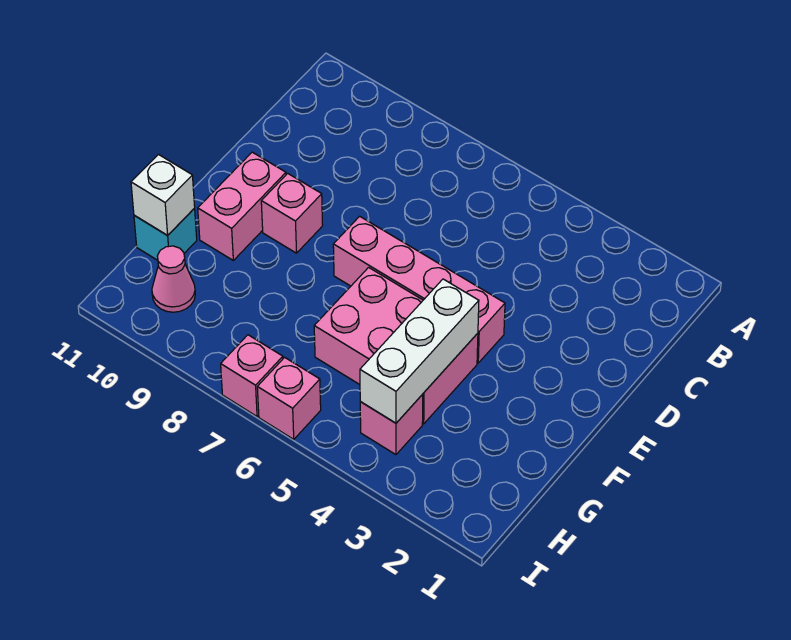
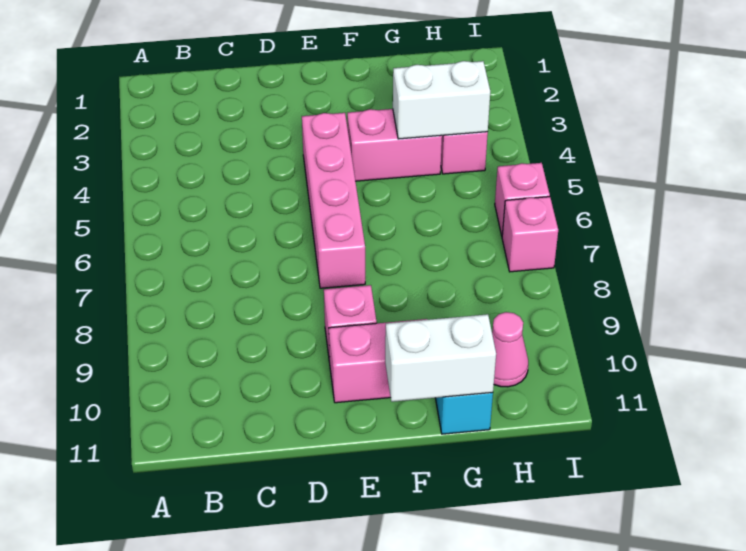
pink brick F4:G6 level 1 -> pink brick F4:G4 level 1
white brick F4:H4 level 2 -> white brick G4:H4 level 2
white brick G11 level 2 -> white brick F11:G11 level 2

